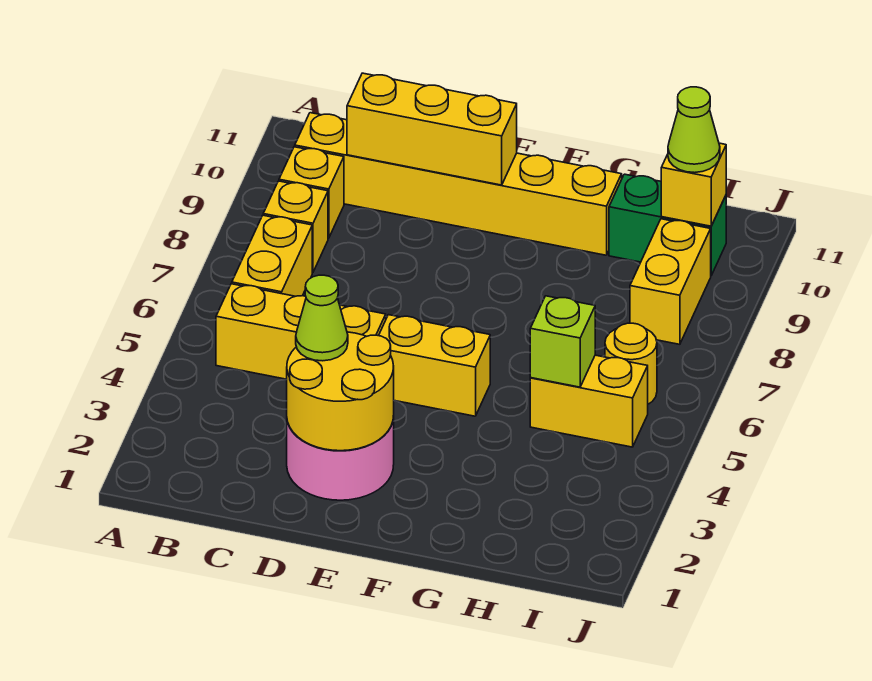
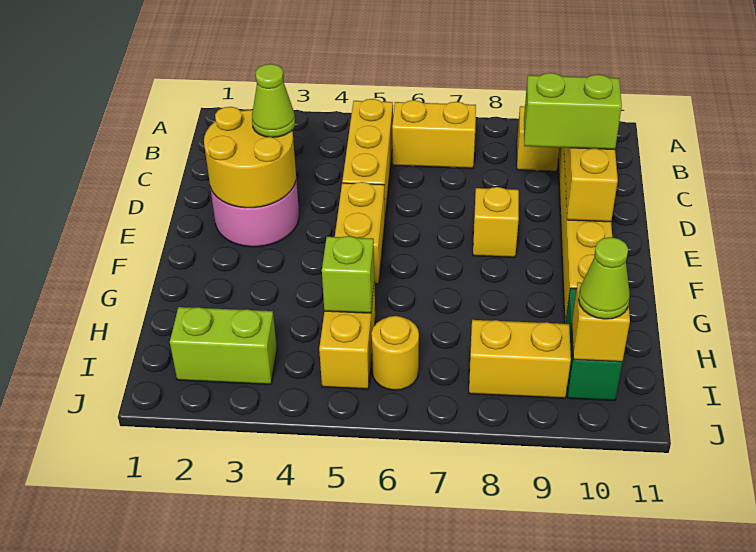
yellow brick B8 level 1 -> yellow brick E8 level 1
none -> lime brick D9:D10 level 3
none -> lime brick I2:I3 level 1

